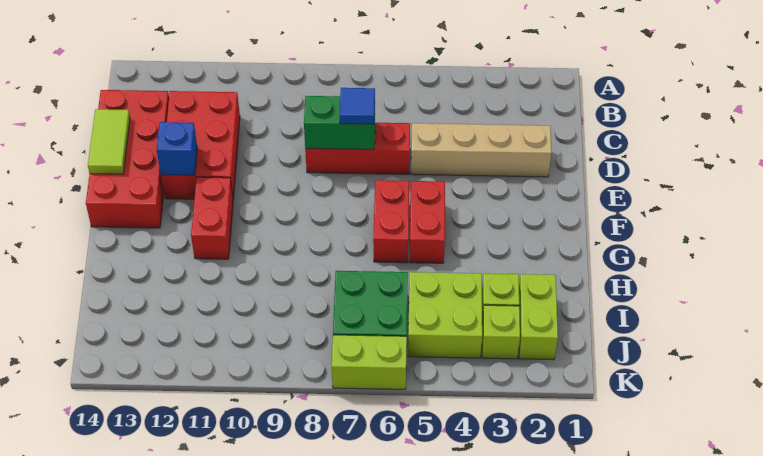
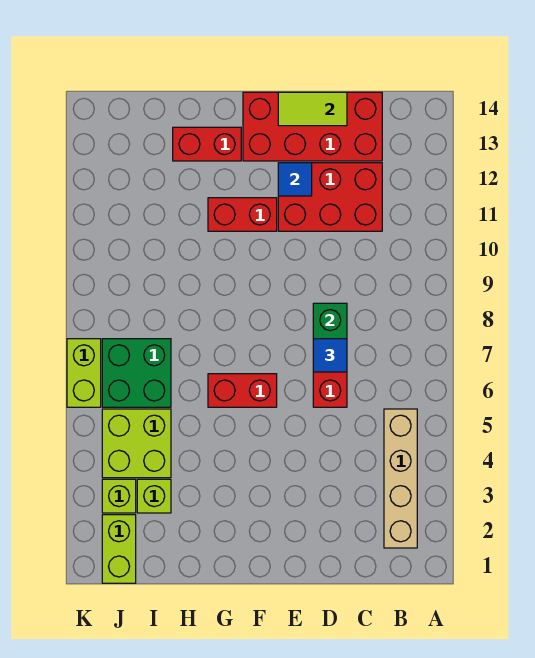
tan brick D2:D5 level 1 -> tan brick B2:B5 level 1
blue brick E12 level 2 -> blue tile E12 level 2
red brick F5:G5 level 1 -> red brick G13:H13 level 1
lime brick I2:J2 level 1 -> lime brick J1:J2 level 1

